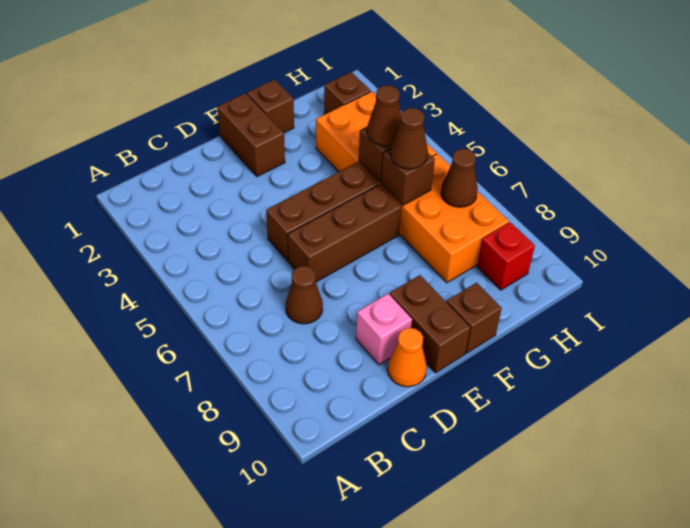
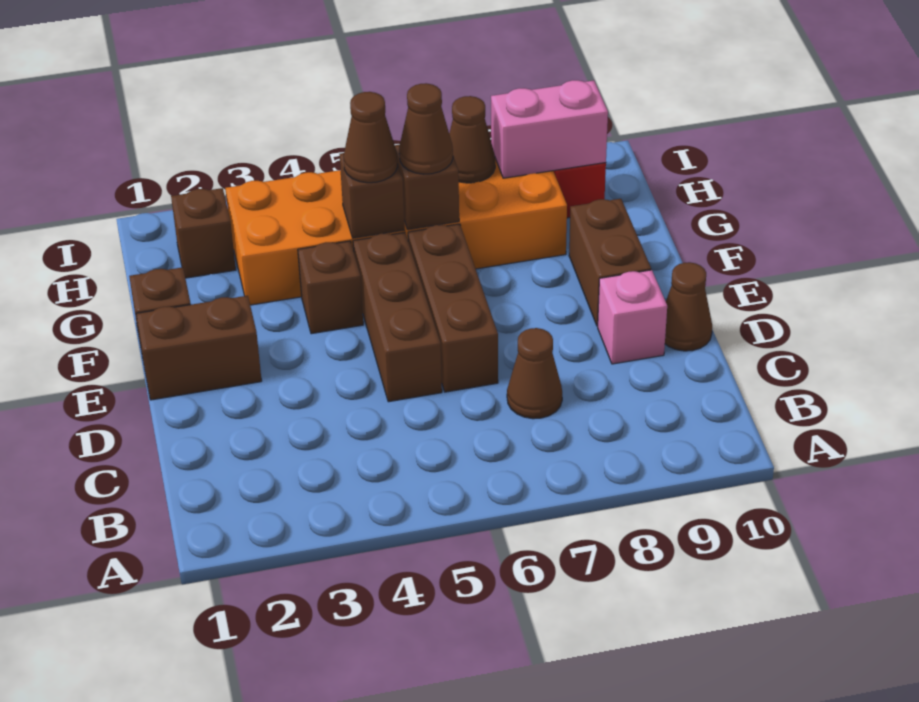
orange cone D10 level 1 -> brown cone D10 level 1
brown brick E9:E10 level 1 -> brown brick E9:F9 level 1
brown brick F10 level 1 -> brown brick F4 level 1
none -> pink brick H8:H9 level 2

